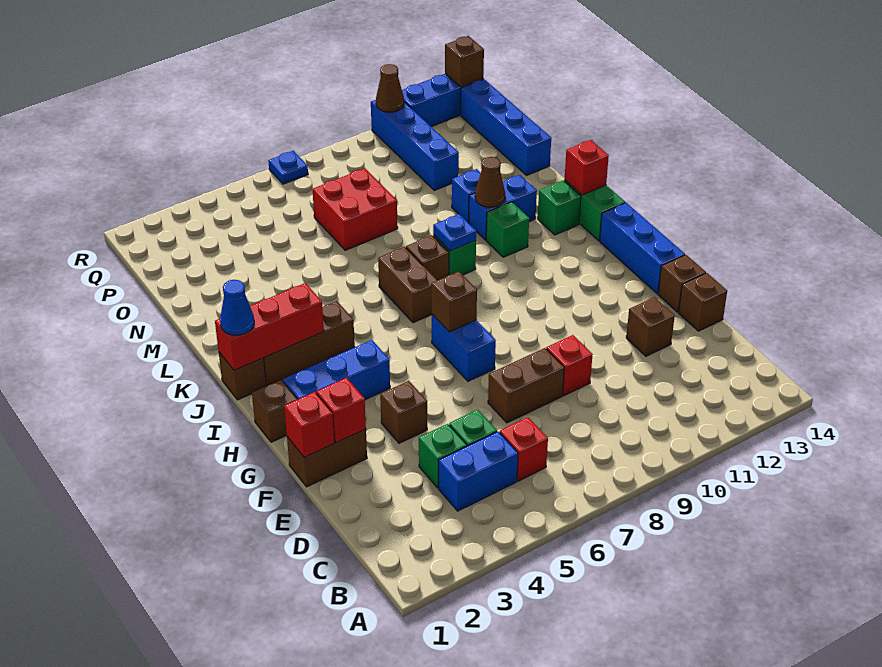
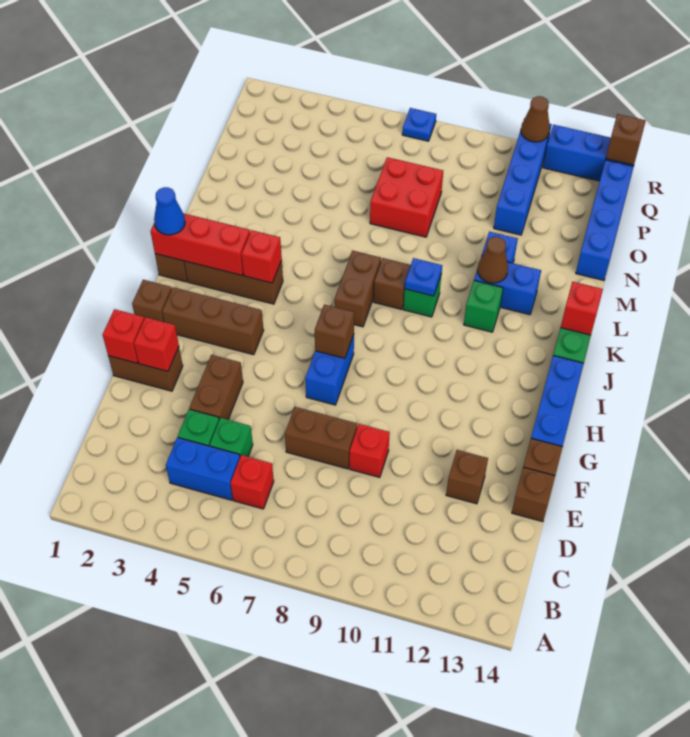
brown brick F4 level 1 -> brown brick E4:F4 level 1
blue brick H2:H4 level 1 -> brown brick H2:H4 level 1
none -> red brick J4 level 2
green brick K13 level 1 -> none

